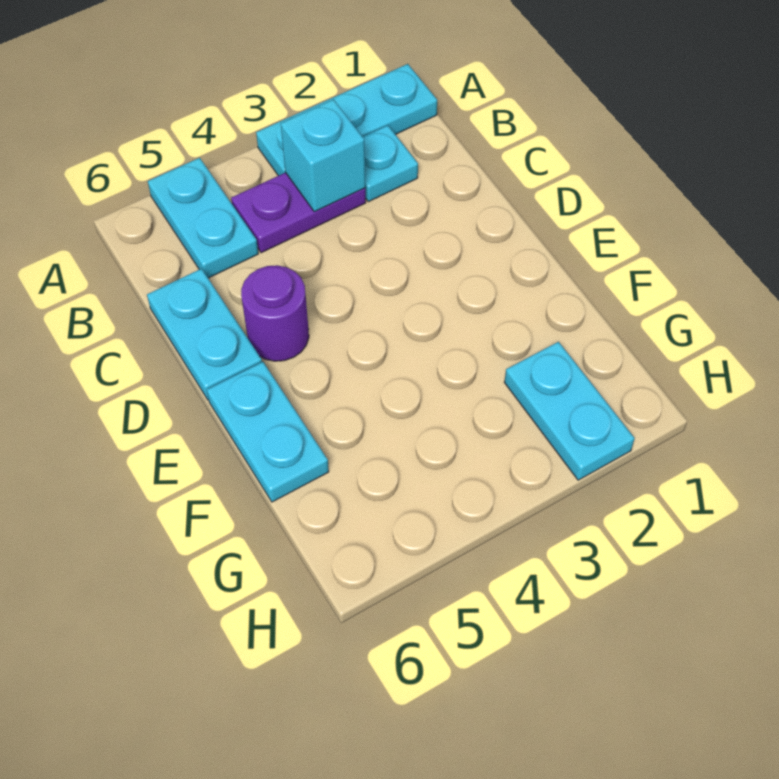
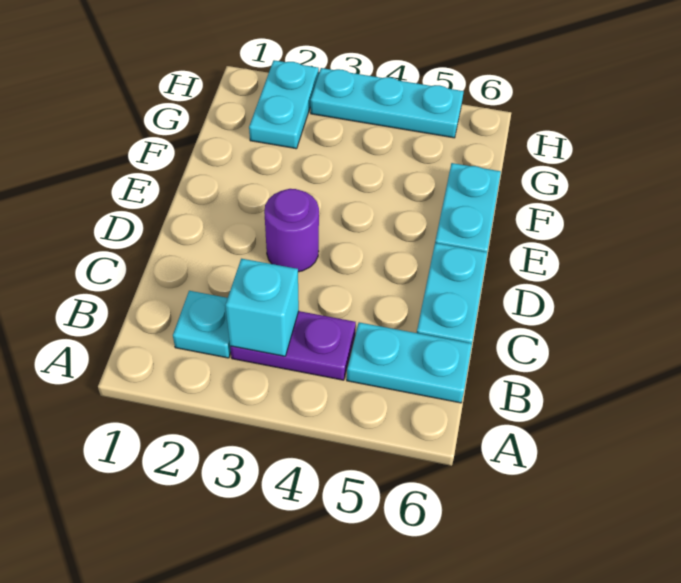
cyan plate A1:A3 level 1 -> cyan plate H3:H5 level 1
cyan plate A5:B5 level 1 -> cyan plate B5:B6 level 1
purple round brick D5 level 1 -> purple round brick D3 level 1

